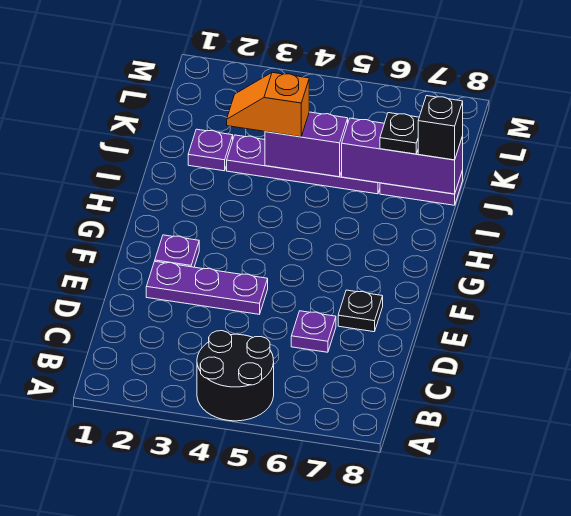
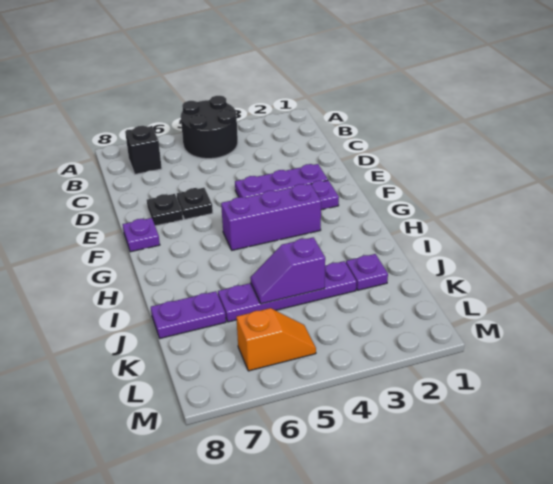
purple plate D6 level 1 -> purple plate F8 level 1
orange slope J3:J4 level 3 top 4 -> orange slope L5:L6 level 1 top 6
purple brick J4:J5 level 2 -> purple slope J4:J5 level 2 top 4
purple brick J6:J8 level 2 -> purple brick G3:G5 level 1
black plate J7 level 3 -> black plate E6 level 1
black brick J8 level 3 -> black brick B7 level 1

